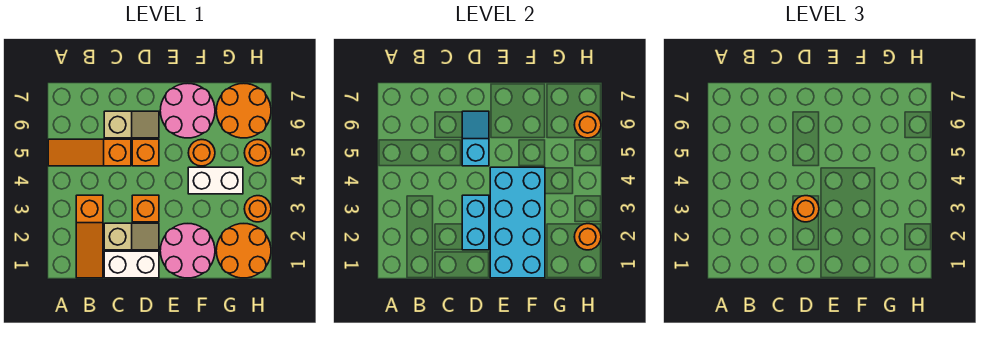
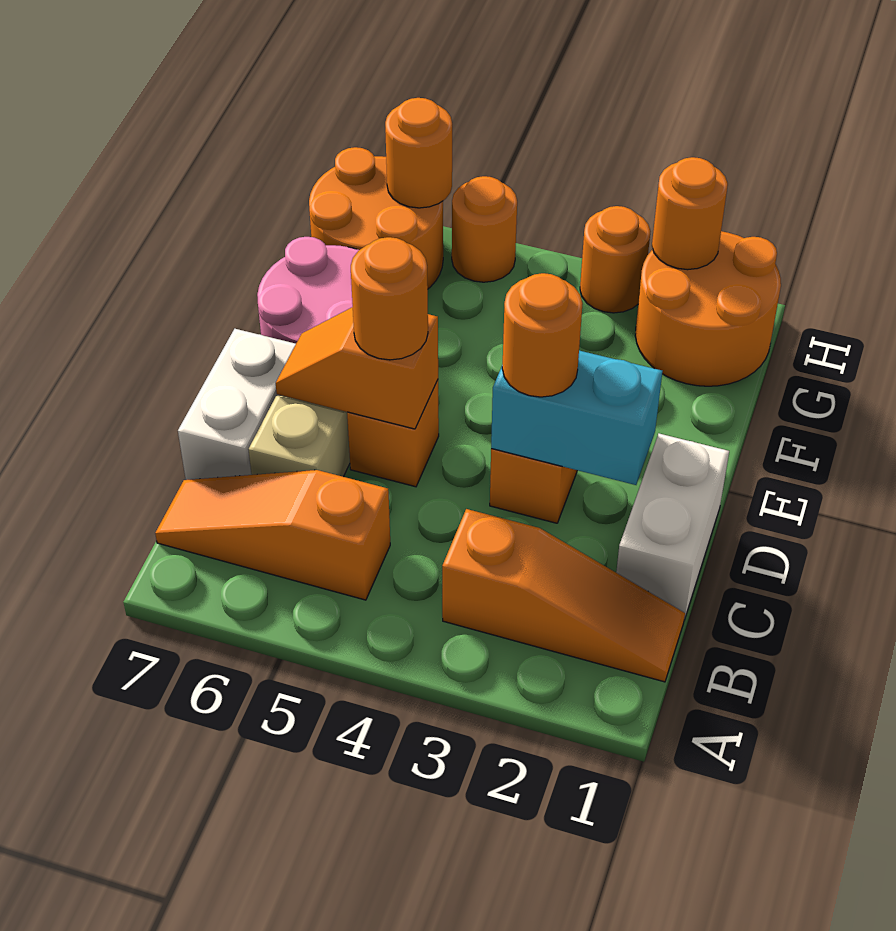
orange slope A5:C5 level 1 top C -> orange slope B5:B7 level 1 top 5
tan slope C2:D2 level 1 top C -> none
cyan slope D5:D6 level 2 top 5 -> orange slope D5:D6 level 2 top 5
pink round brick E1:F2 level 1 -> none
cyan brick E1:F4 level 2 -> none
white brick F4:G4 level 1 -> white brick C7:D7 level 1
orange round brick F5 level 1 -> orange round brick D5 level 3

